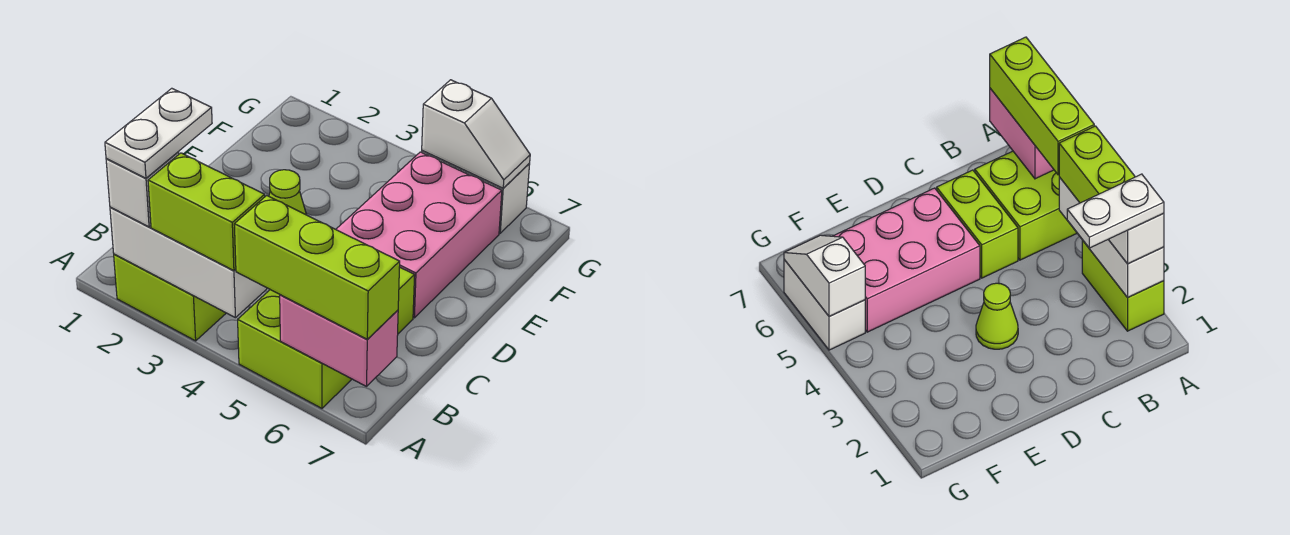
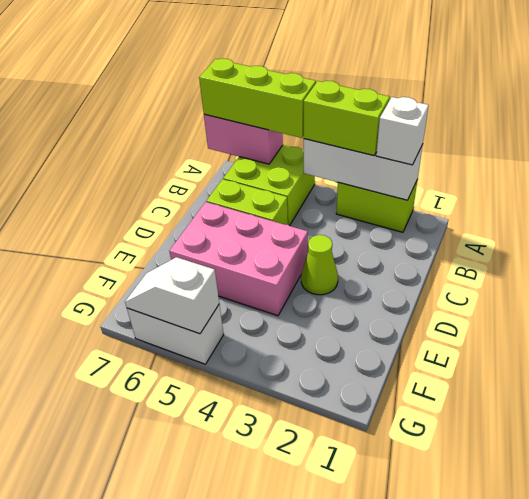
white plate A2:B2 level 4 -> none
pink brick D5:F6 level 1 -> pink brick D4:E6 level 1

